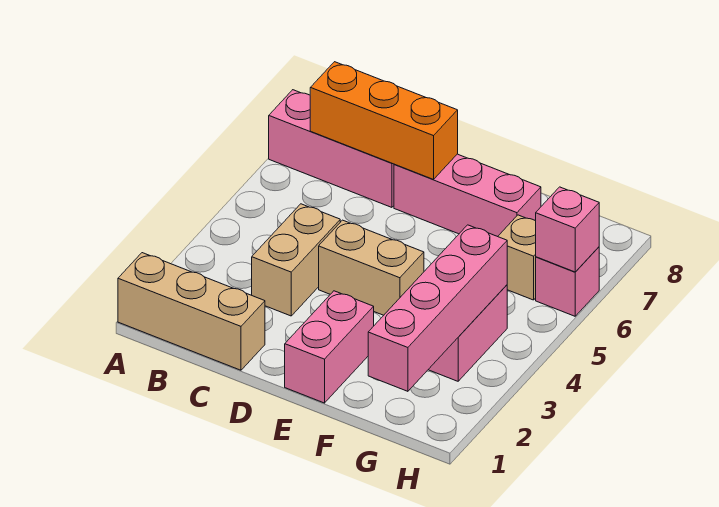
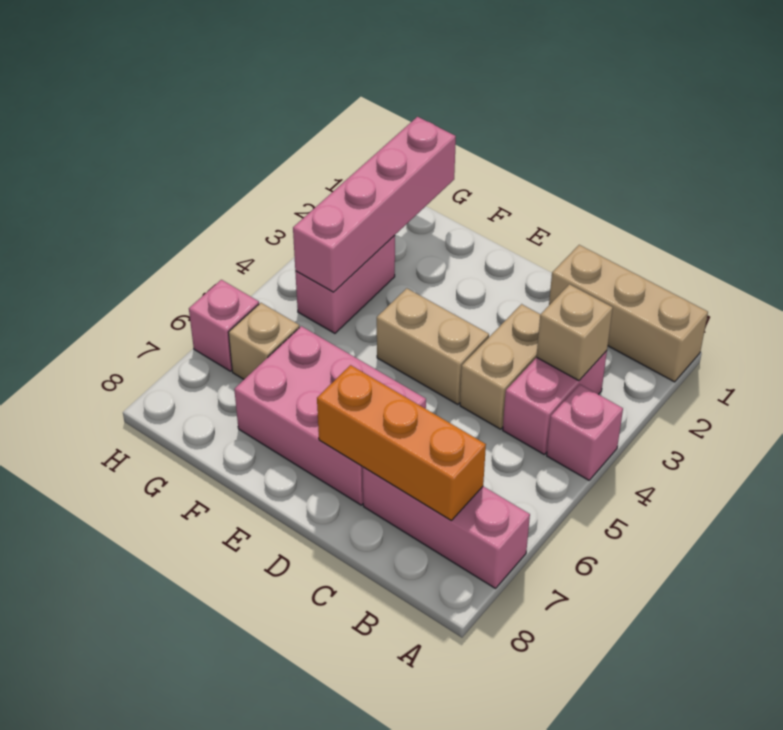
none -> tan brick B3 level 2
pink brick D7:F7 level 1 -> pink brick D6:F7 level 1
pink brick E1:E2 level 1 -> pink brick B3:B4 level 1
pink brick H6 level 2 -> pink brick A4 level 1

